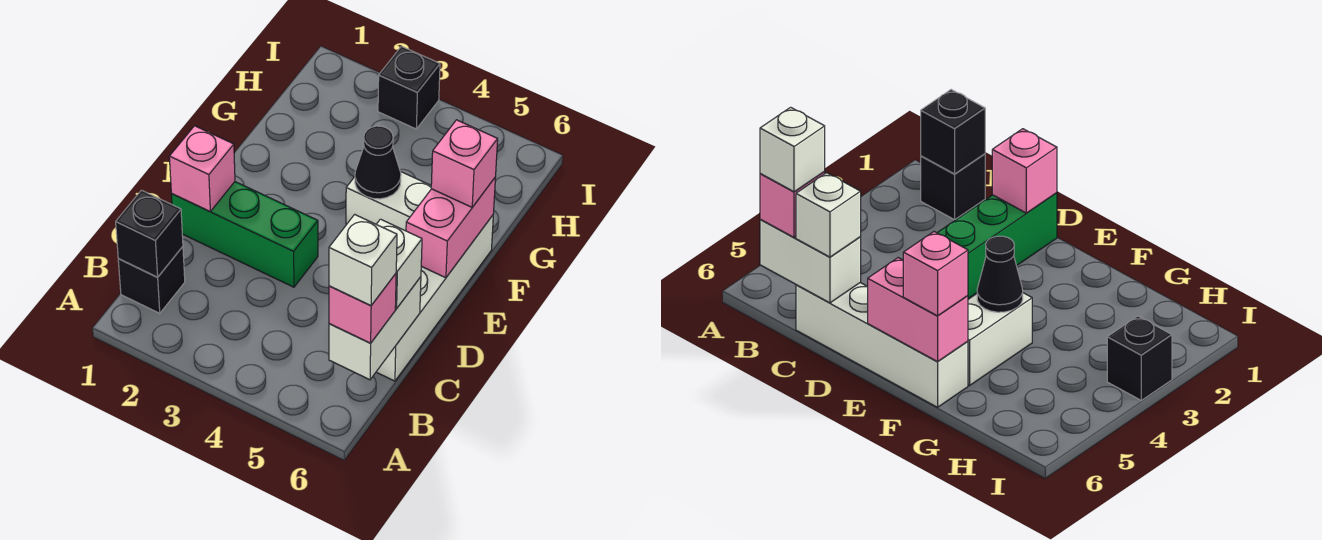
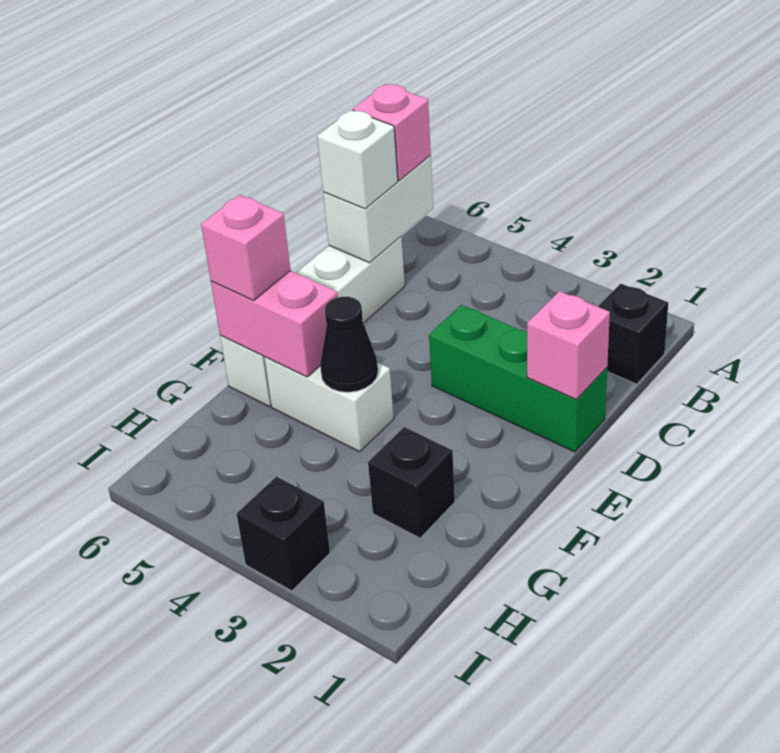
black brick B1 level 2 -> black brick G2 level 1
white brick B6 level 4 -> none
pink brick E6:F6 level 2 -> pink brick F5:F6 level 2

